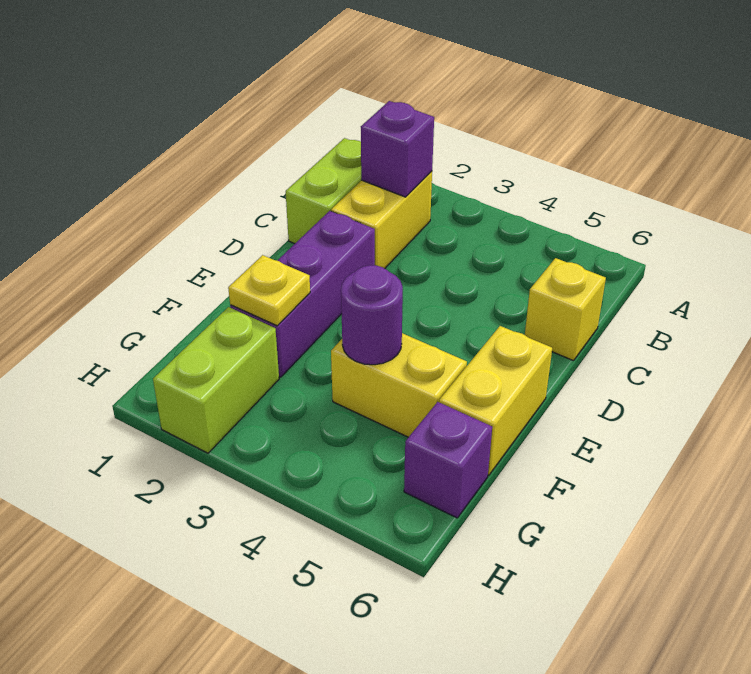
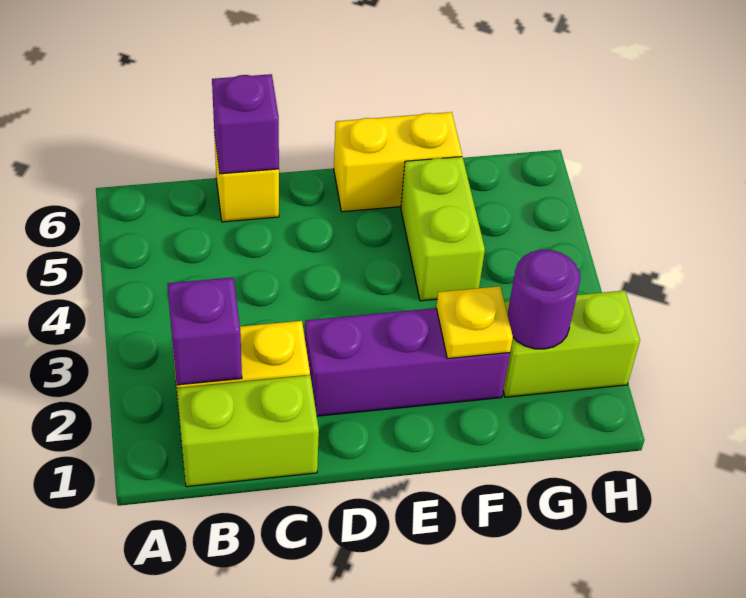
yellow brick F4:F5 level 1 -> lime brick F4:F5 level 1
purple round brick F4 level 2 -> purple round brick G2 level 2
purple brick G6 level 1 -> purple brick C6 level 2

